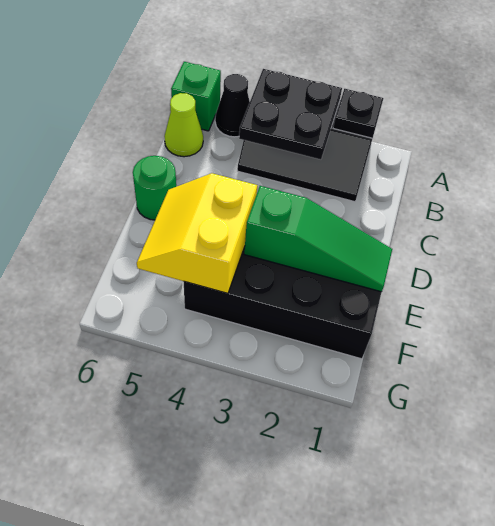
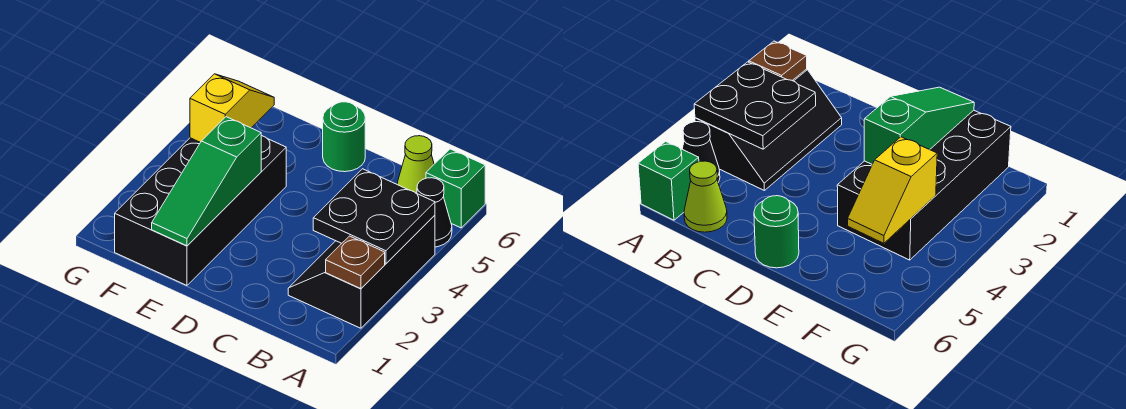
black plate A2 level 2 -> brown plate A2 level 2
yellow slope E4:F5 level 2 top 4 -> yellow slope F4:F5 level 2 top 4

